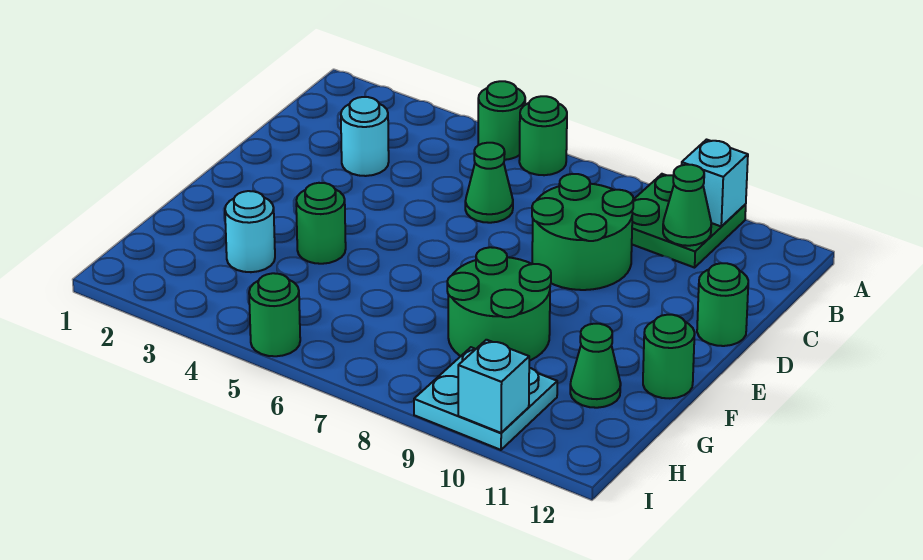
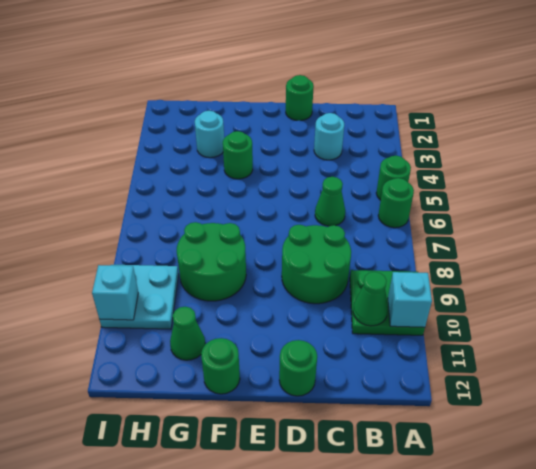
green round brick I5 level 1 -> green round brick D1 level 1

